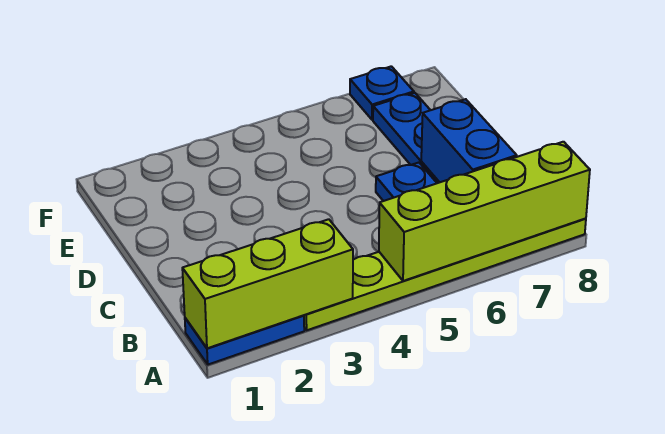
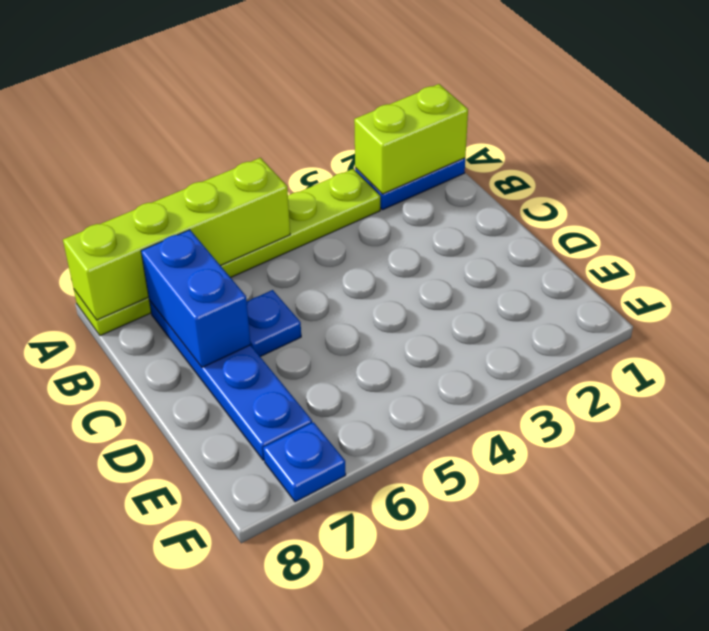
lime brick A1:A3 level 2 -> lime brick A1:A2 level 2

